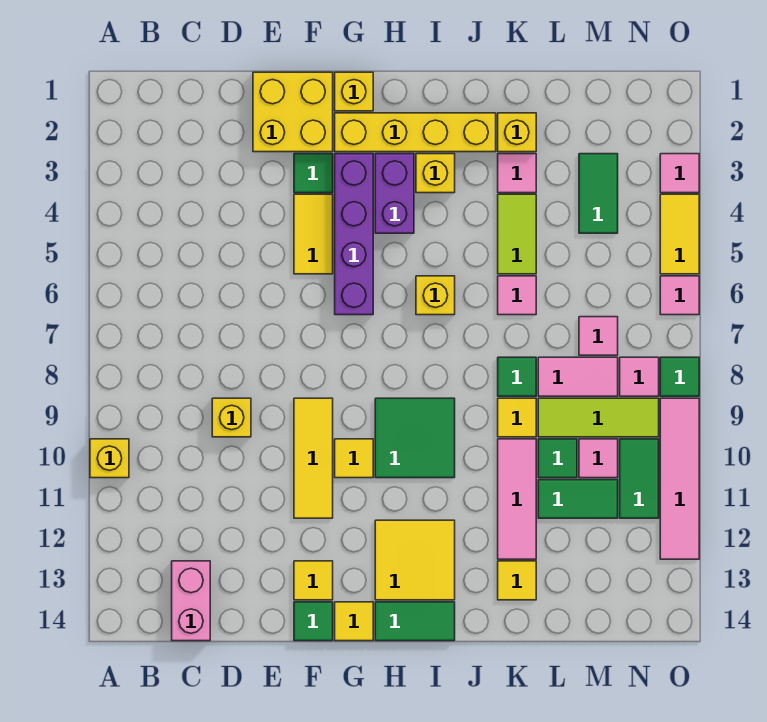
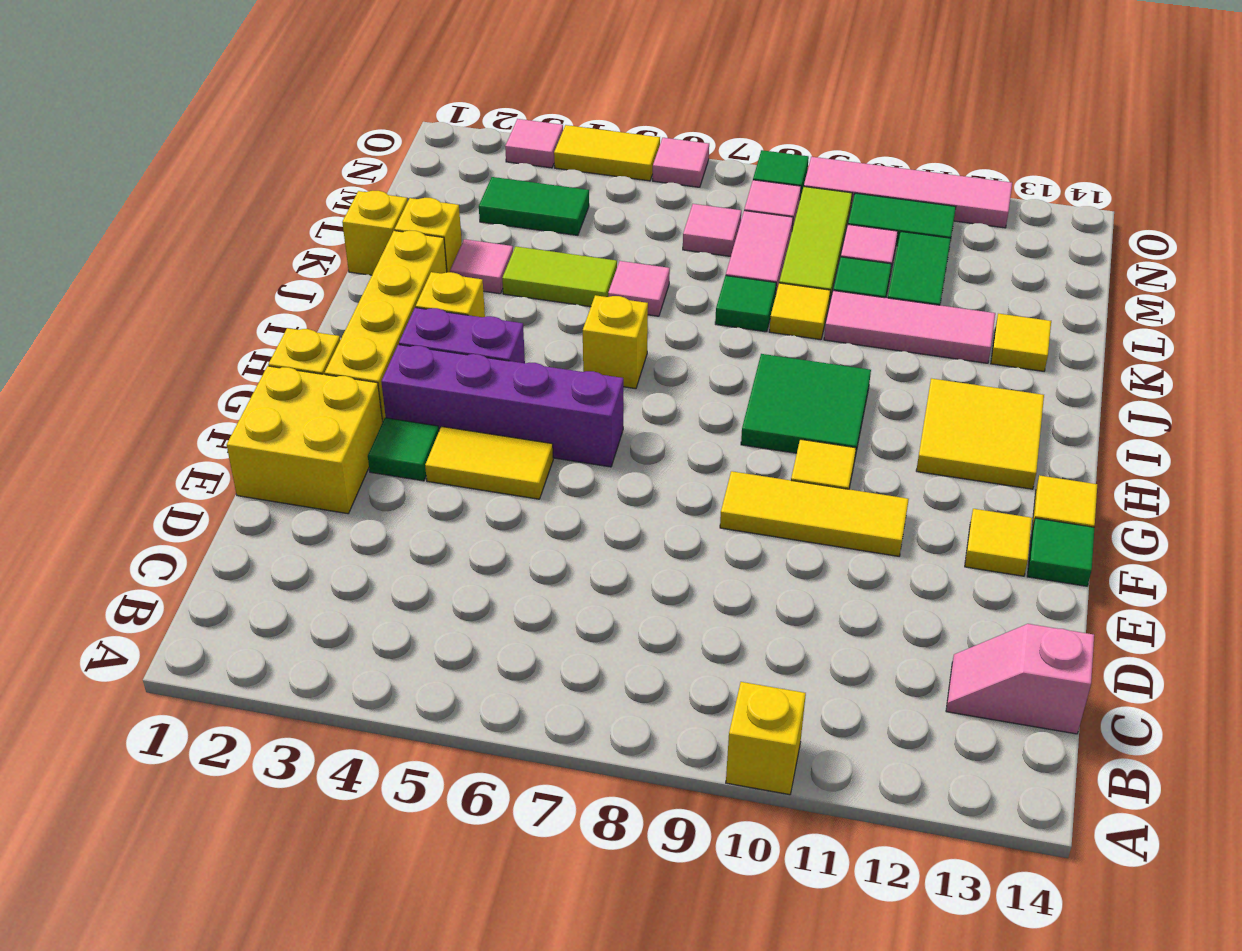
pink brick C13:C14 level 1 -> pink slope C13:C14 level 1 top 14
yellow brick D9 level 1 -> yellow brick K1 level 1
green tile H14:I14 level 1 -> none

